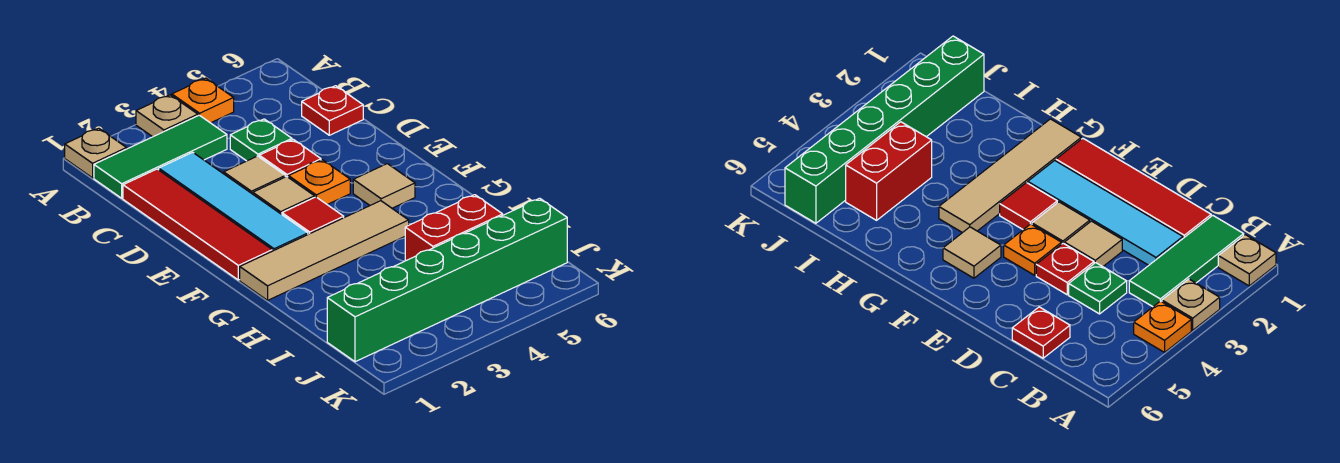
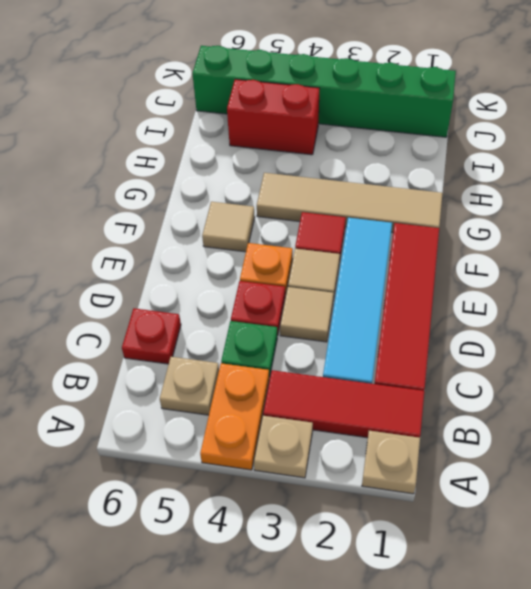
orange plate A4 level 1 -> orange plate A4:B4 level 1
green tile B1:B3 level 1 -> red tile B1:B3 level 1
none -> tan plate B5 level 1

